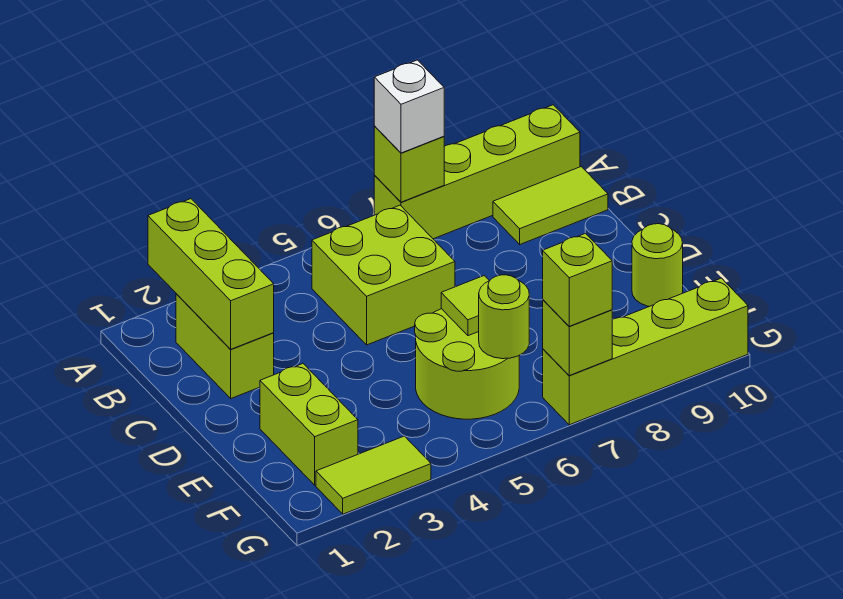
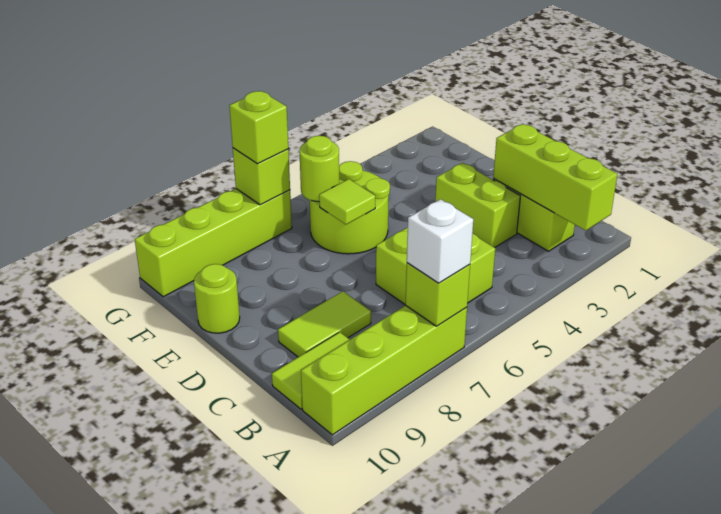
lime brick E2:F2 level 1 -> lime brick C3:D3 level 1
lime tile G2:G3 level 1 -> lime tile C8:C9 level 1

